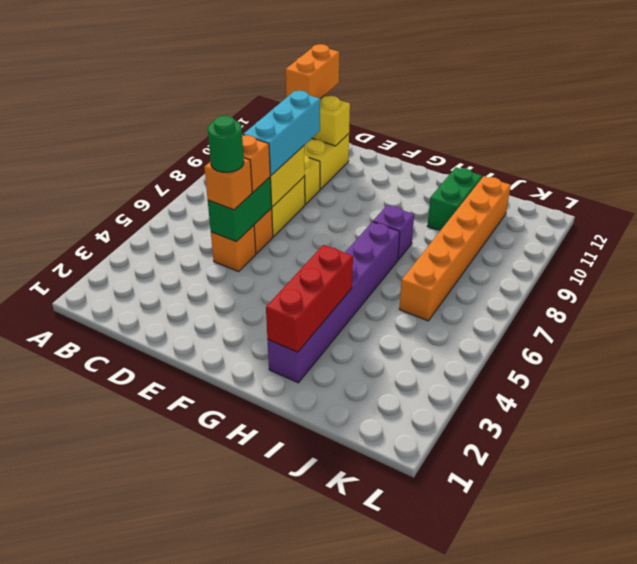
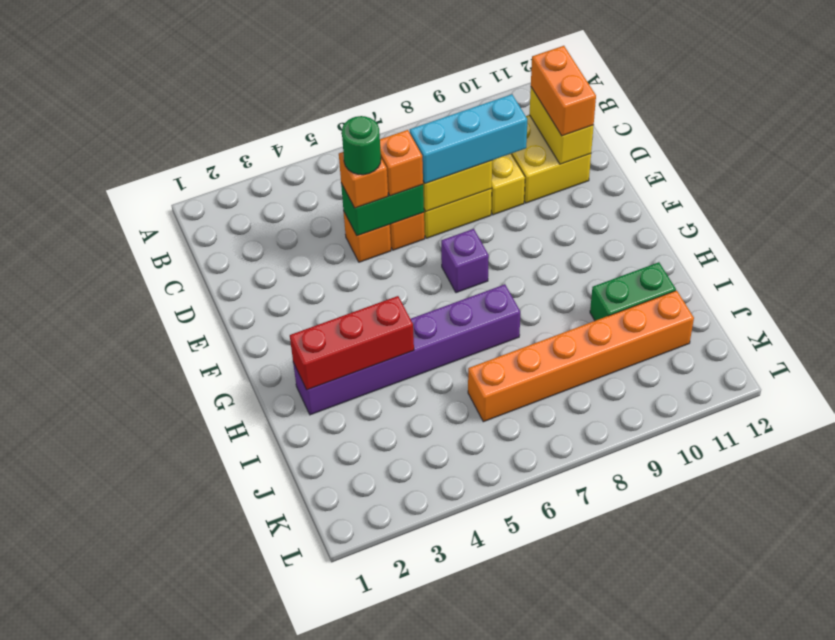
orange brick C11:C12 level 3 -> orange brick C11:D11 level 3
purple brick H8 level 1 -> purple brick F7 level 1

